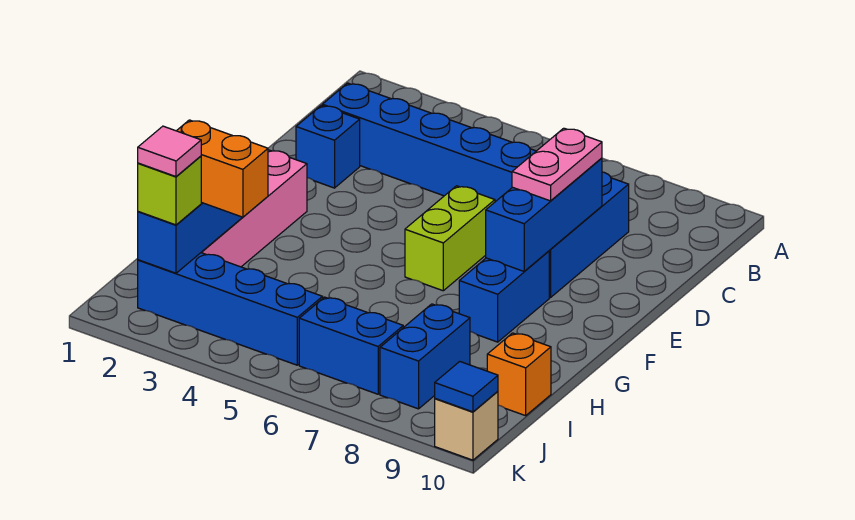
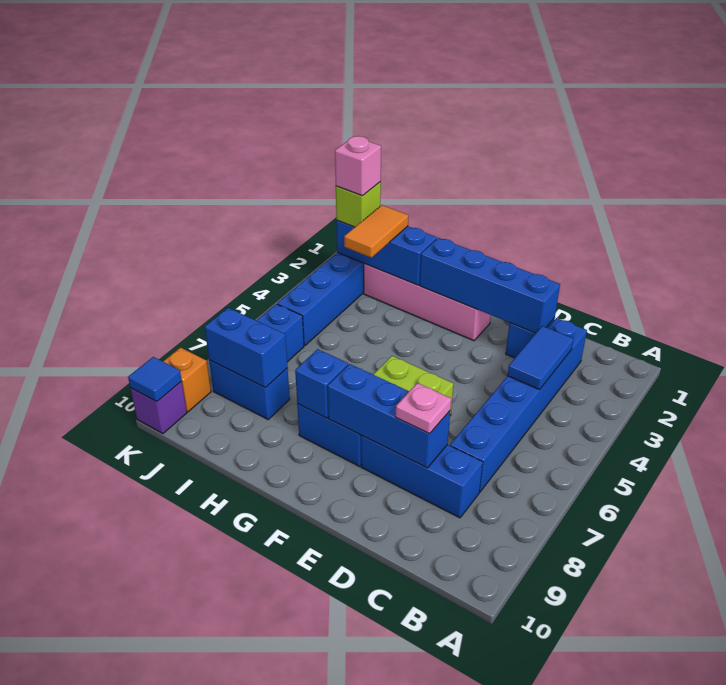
none -> blue tile C3:C4 level 2
none -> blue brick D2:G2 level 2
pink plate D8:E8 level 3 -> pink plate D8 level 3
none -> blue brick G8 level 2
orange brick I2:I3 level 3 -> orange tile I2:I3 level 3
none -> blue brick I8:J8 level 2
orange brick I10 level 1 -> orange brick K9 level 1
pink tile J2 level 4 -> pink brick J2 level 4
tan brick K10 level 1 -> purple brick K10 level 1

